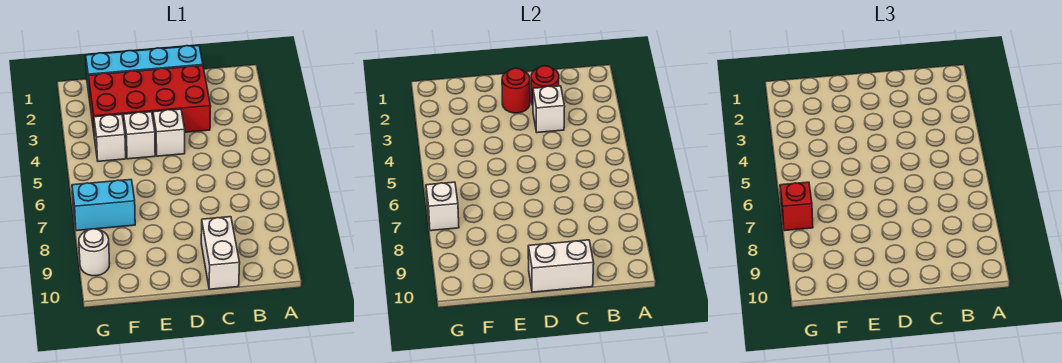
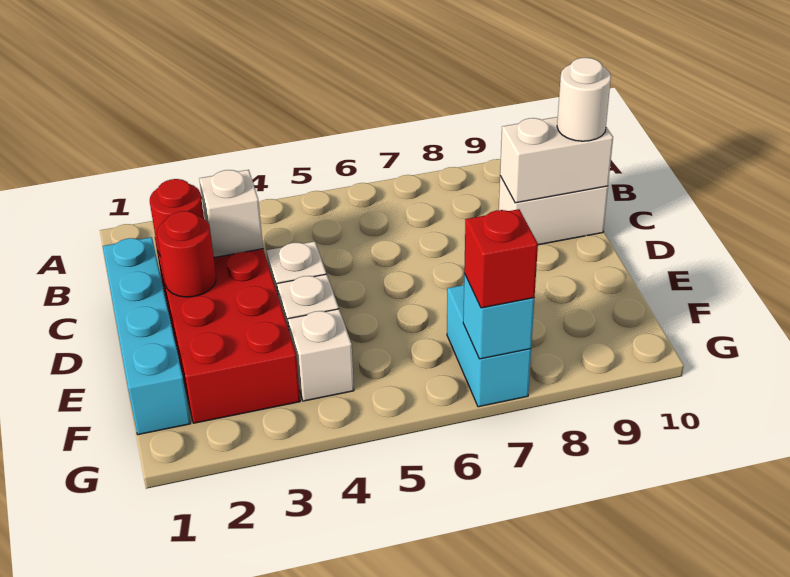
white brick C10:D10 level 2 -> white brick C9:C10 level 2
white brick G7 level 2 -> cyan brick G7 level 2
white round brick G9 level 1 -> white round brick C10 level 3

